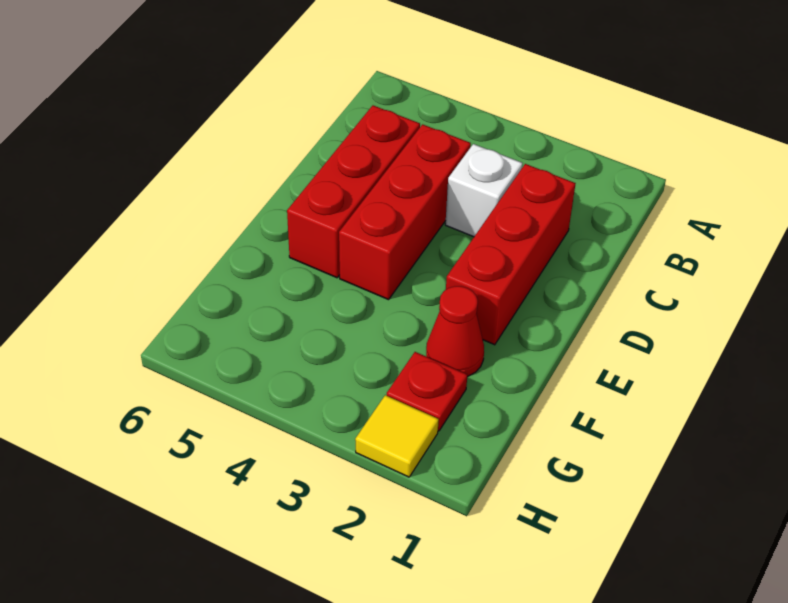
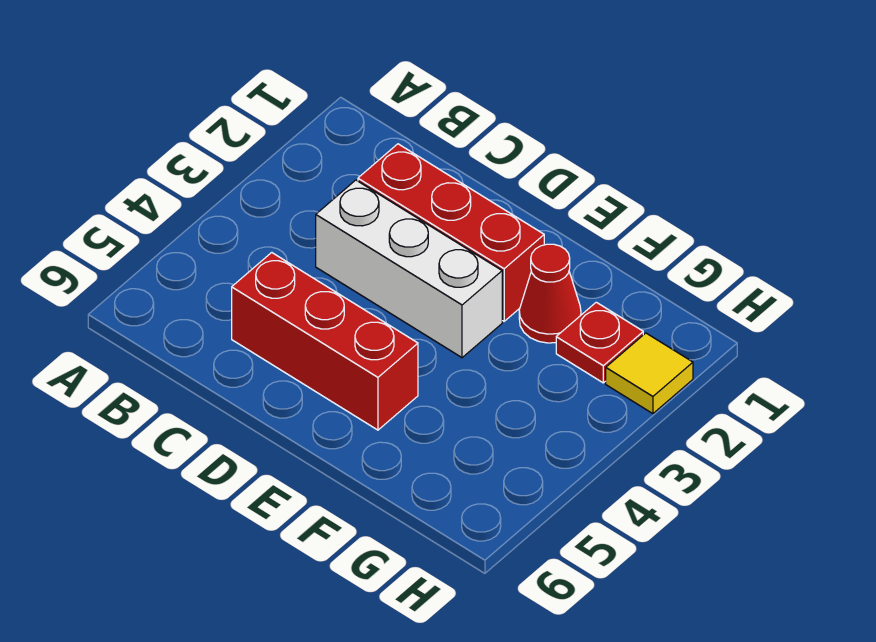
white brick C3 level 1 -> white brick C3:E3 level 1
red brick C4:E4 level 1 -> none

